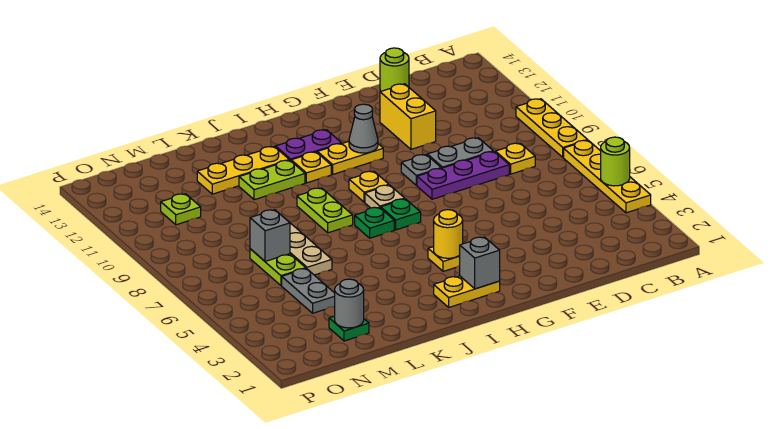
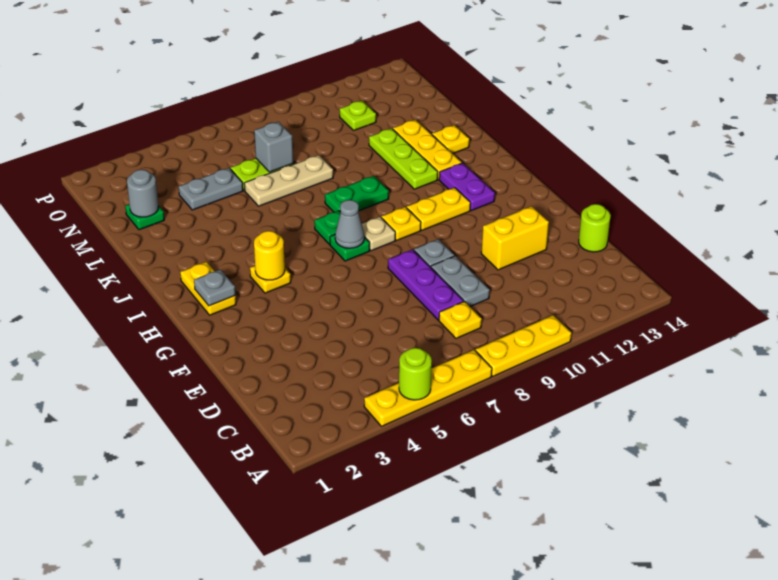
yellow plate G11:H11 level 1 -> yellow plate H10:H11 level 1
grey cone G11 level 2 -> grey cone H7 level 2
grey brick H2 level 2 -> grey plate H2 level 2
yellow plate I11 level 1 -> yellow plate K13 level 1
lime plate J8:J9 level 1 -> green plate J8:J9 level 1
lime plate J11:K11 level 1 -> lime plate J11:L11 level 1

